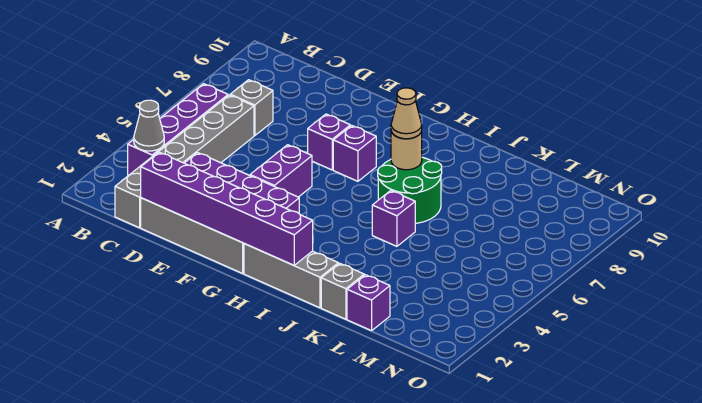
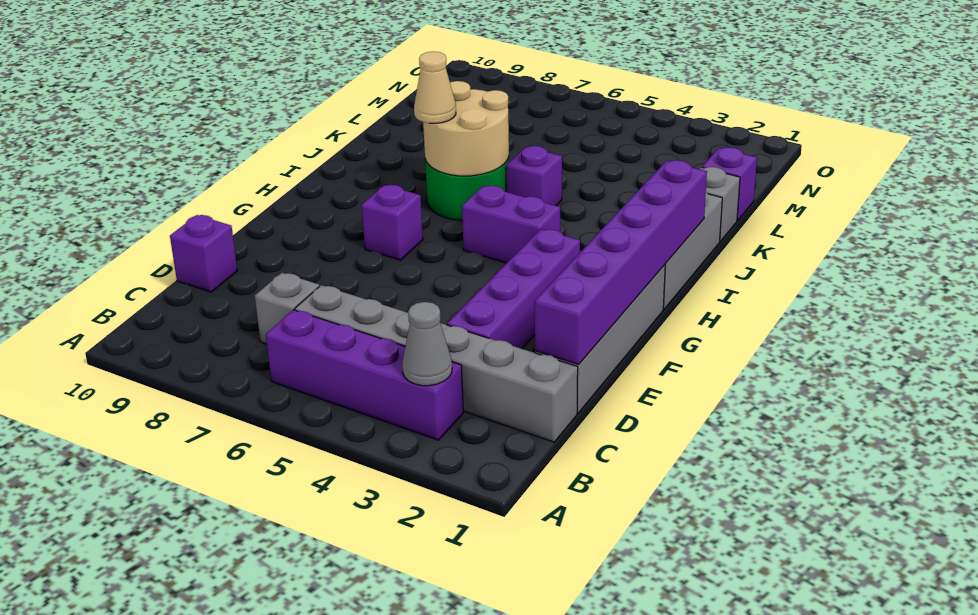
purple brick F4:F5 level 1 -> purple brick H4:H5 level 1
purple brick F7 level 1 -> purple brick D10 level 1
tan round brick I7 level 2 -> tan round brick I6:J7 level 2

